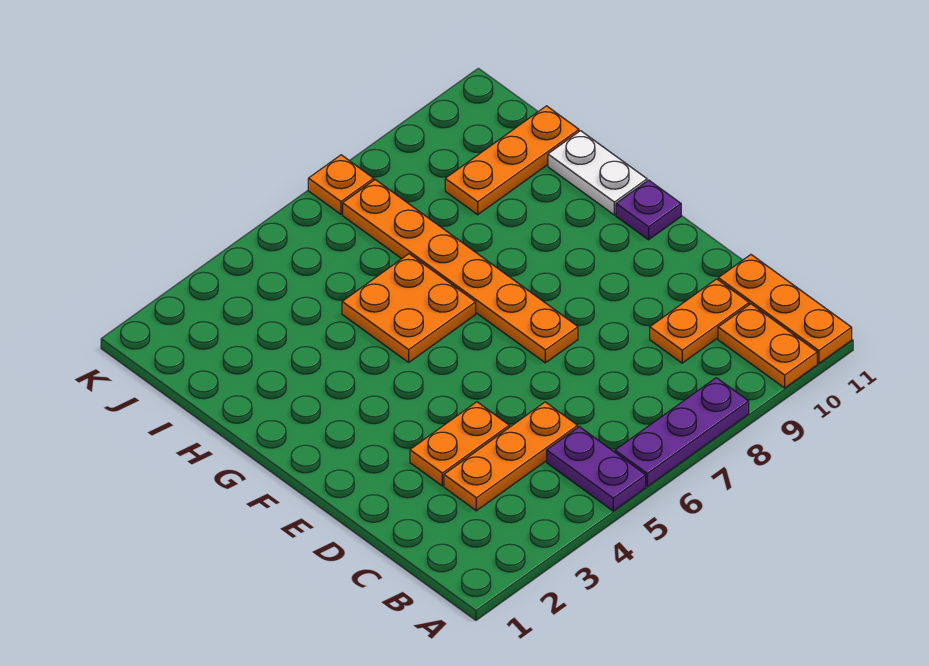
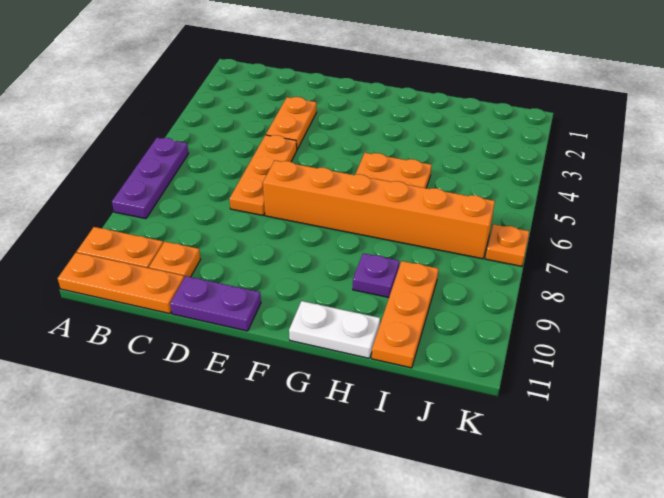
purple plate A5:B5 level 1 -> purple plate D11:E11 level 1
orange plate C3:C5 level 1 -> orange plate D5:D7 level 1
orange plate C9:C10 level 1 -> orange plate C10 level 1
orange plate E7:J7 level 1 -> orange brick E7:J7 level 1
purple plate F11 level 1 -> purple plate H9 level 1

